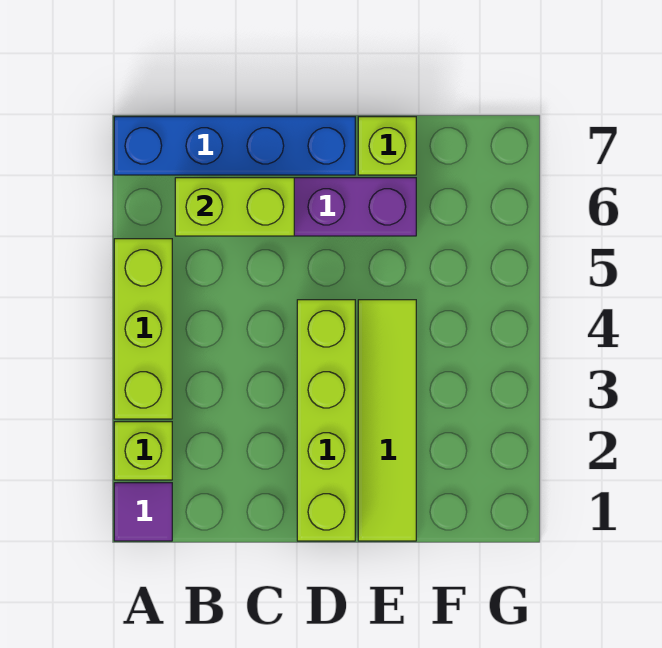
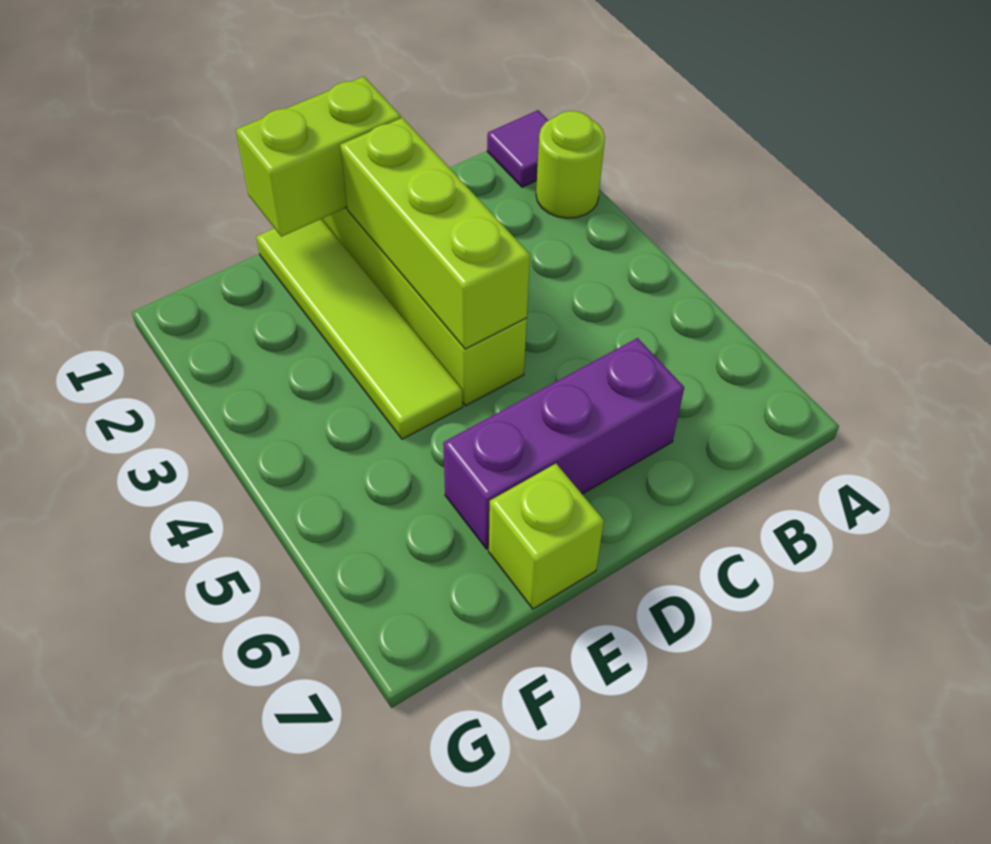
lime brick A2 level 1 -> lime round brick A2 level 1
lime brick A3:A5 level 1 -> lime brick D2:D4 level 2
blue brick A7:D7 level 1 -> none
lime brick B6:C6 level 2 -> lime brick D1:E1 level 2

